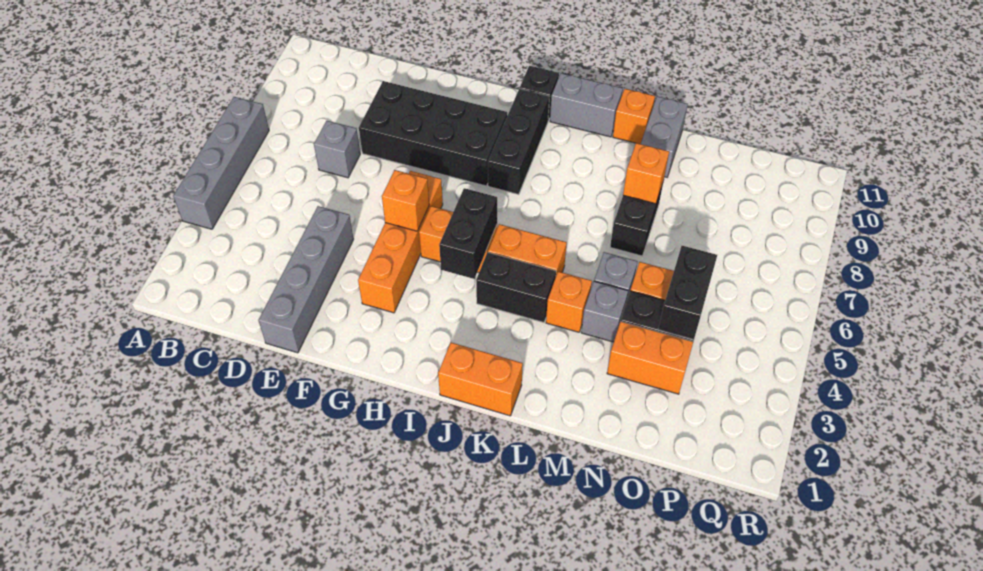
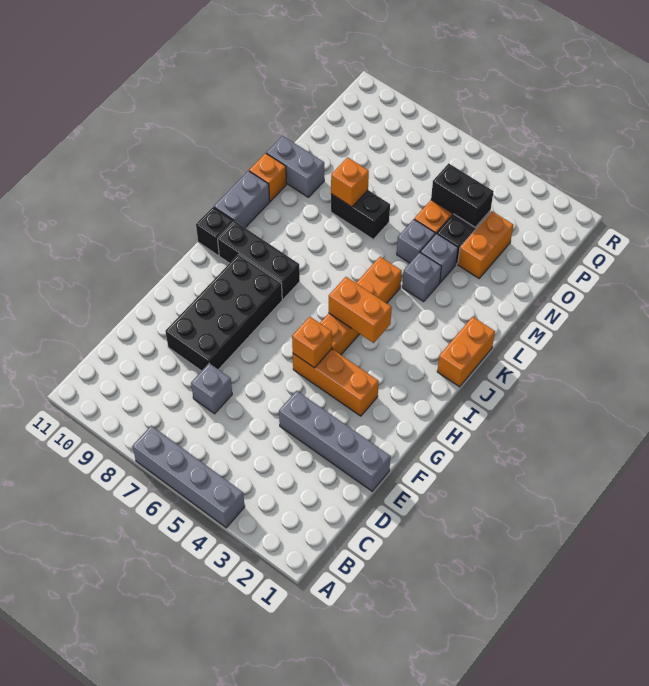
orange brick G3:G6 level 1 -> orange brick G3:G5 level 1
black brick I4:I5 level 2 -> orange brick I4:I5 level 2
black brick J4:K4 level 1 -> none
orange brick L4 level 1 -> grey brick L4 level 1

